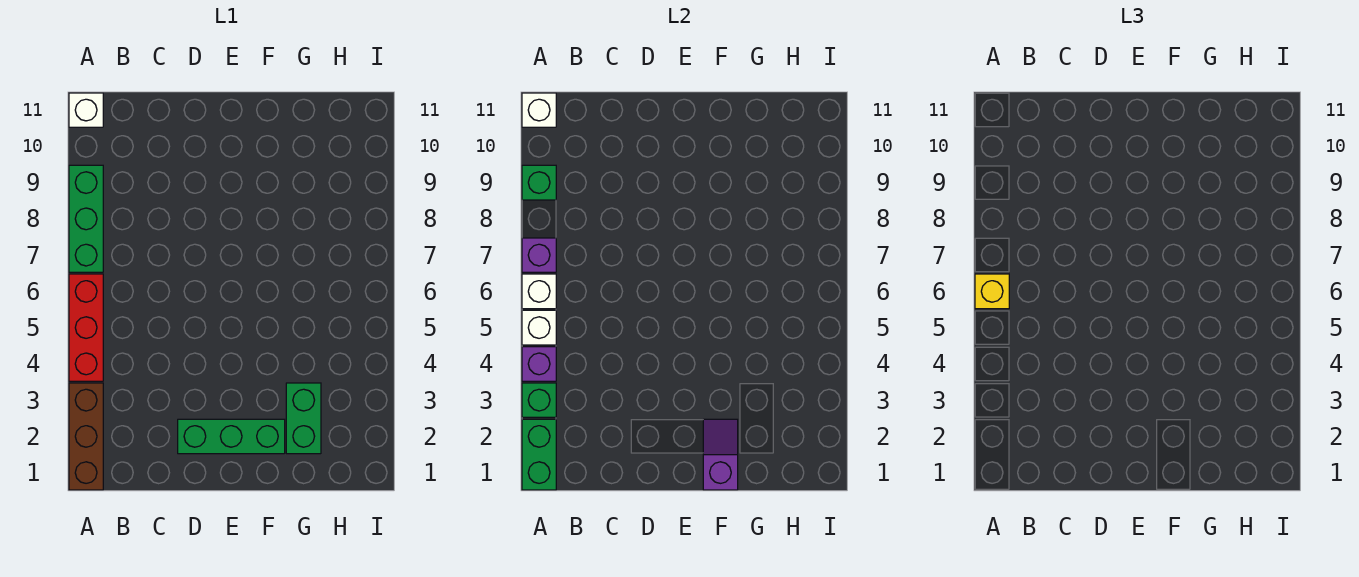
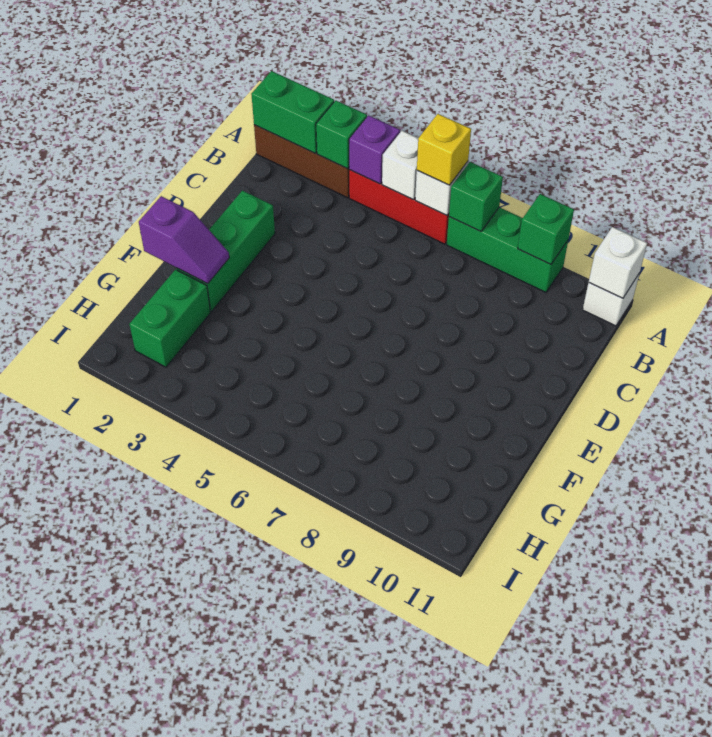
purple brick A7 level 2 -> green brick A7 level 2
green brick G2:G3 level 1 -> green brick G2:H2 level 1

